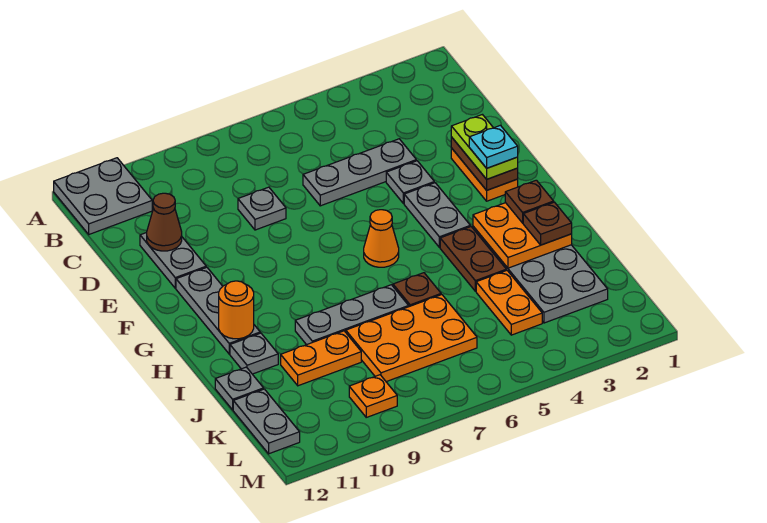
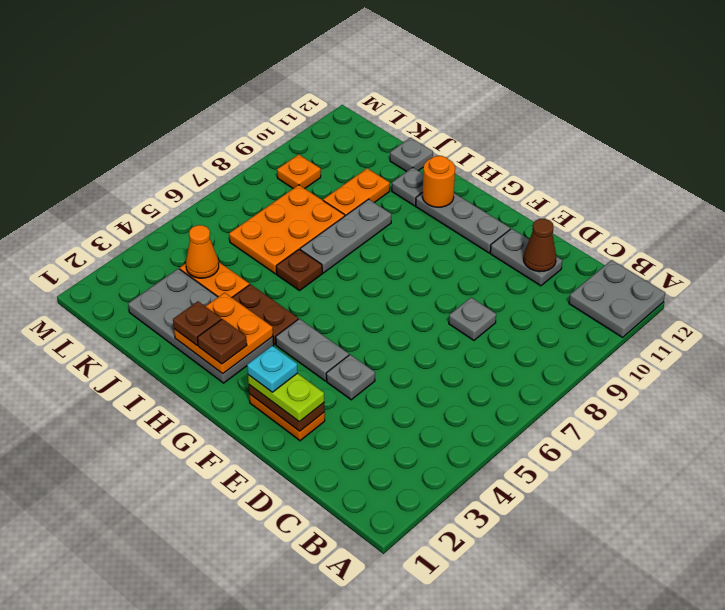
grey plate D4:D6 level 1 -> none
orange cone G6 level 1 -> orange cone K4 level 2
grey plate K12:L12 level 1 -> none

